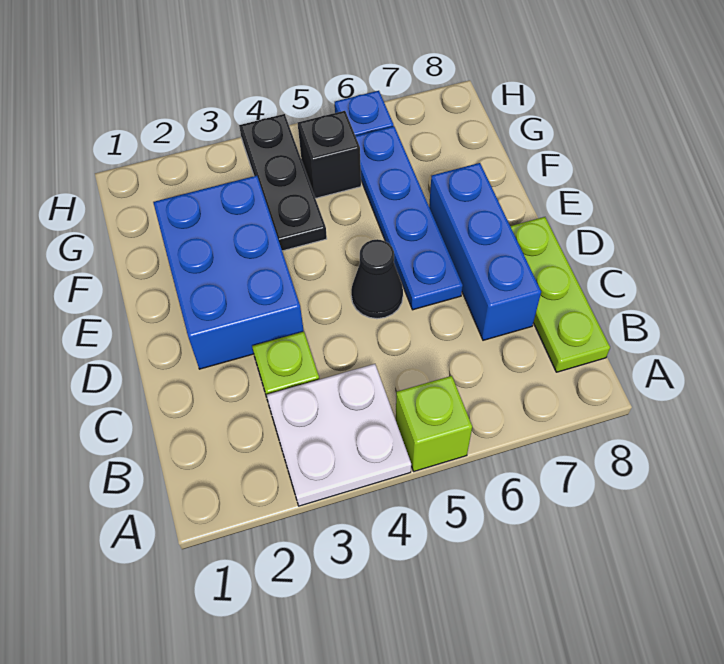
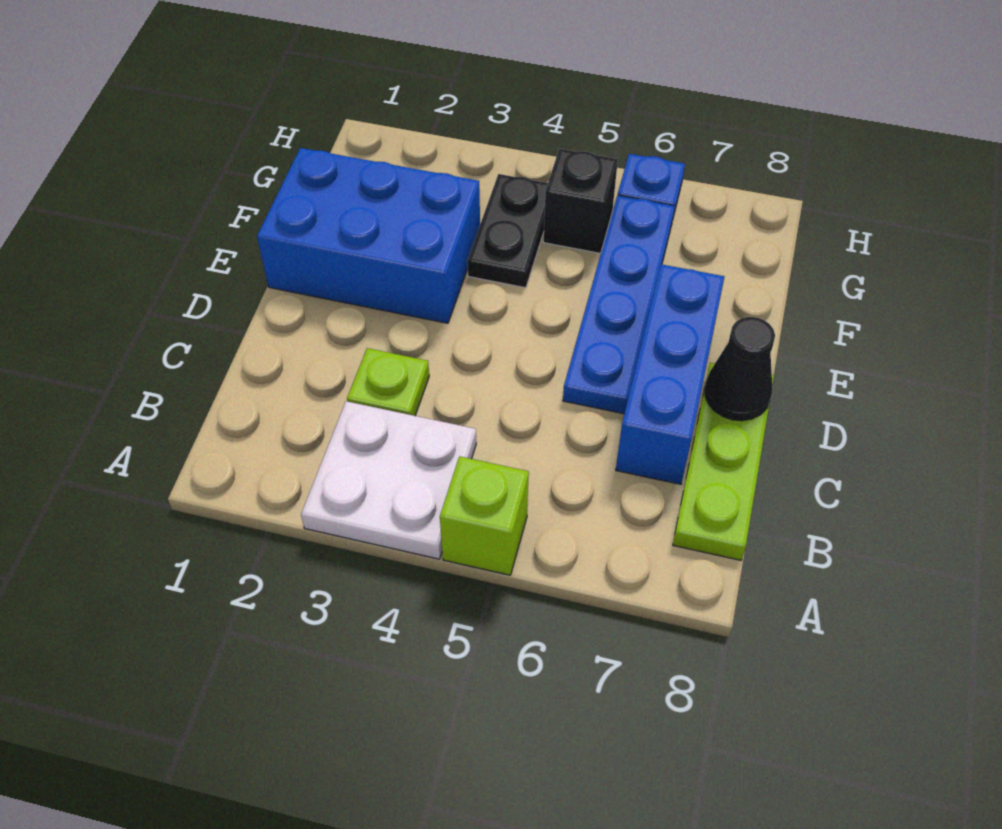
blue brick D2:F3 level 1 -> blue brick E1:F3 level 1
black cone D5 level 1 -> black cone D8 level 2
black plate F4:H4 level 1 -> black plate F4:G4 level 1

